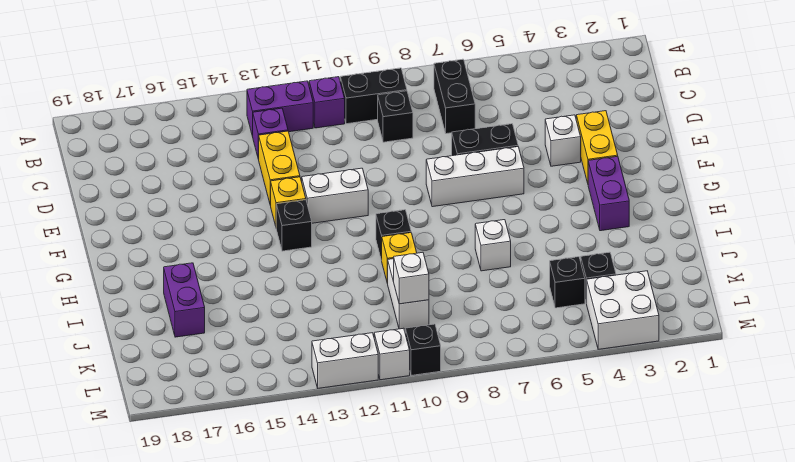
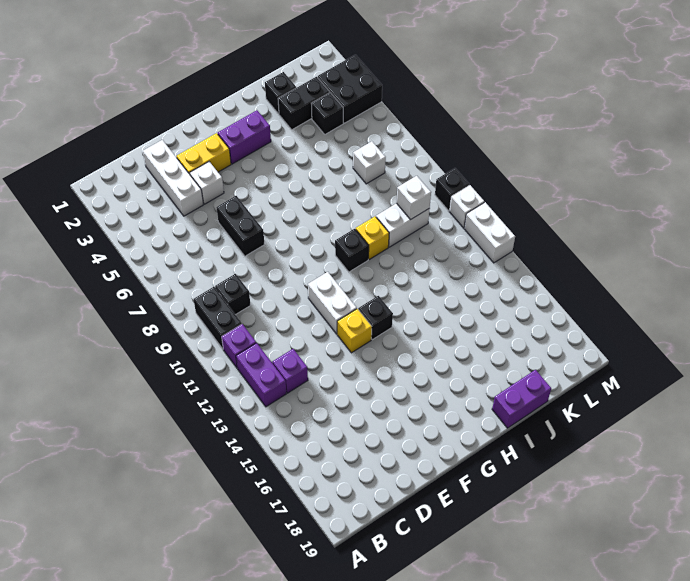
black brick B7:C7 level 1 -> black brick J3:K3 level 1
yellow brick D13:E13 level 1 -> none
white brick F6:F8 level 1 -> white brick D2:D4 level 1
white brick I7 level 1 -> white brick K7 level 1
purple brick I17:J17 level 1 -> purple brick I19:J19 level 1
black brick K5 level 1 -> black brick J2 level 1
white brick L3:M4 level 1 -> black brick L3:M4 level 1

